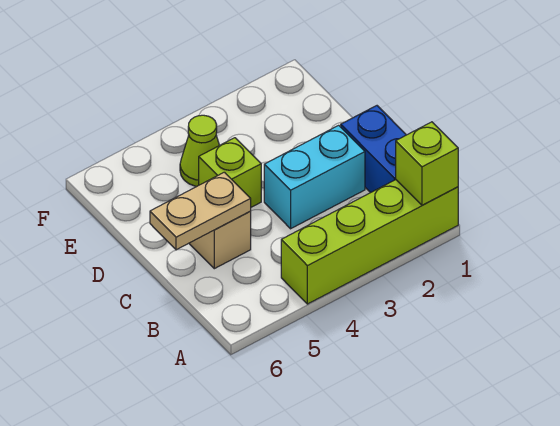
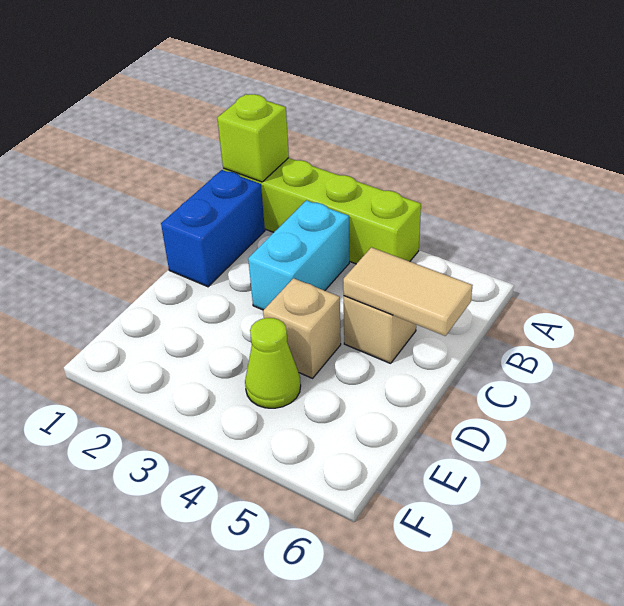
cyan brick C2:C3 level 1 -> cyan brick B3:C3 level 1
tan plate C5:C6 level 2 -> tan tile C5:C6 level 2
lime brick D4 level 1 -> tan brick D4 level 1

